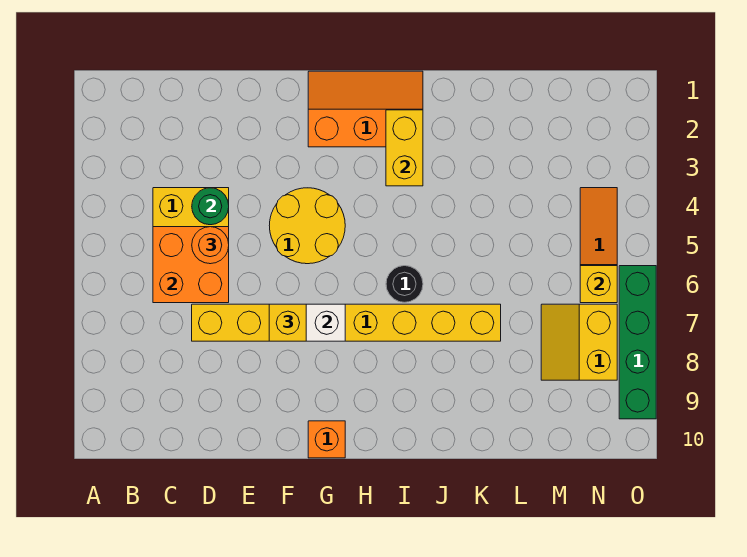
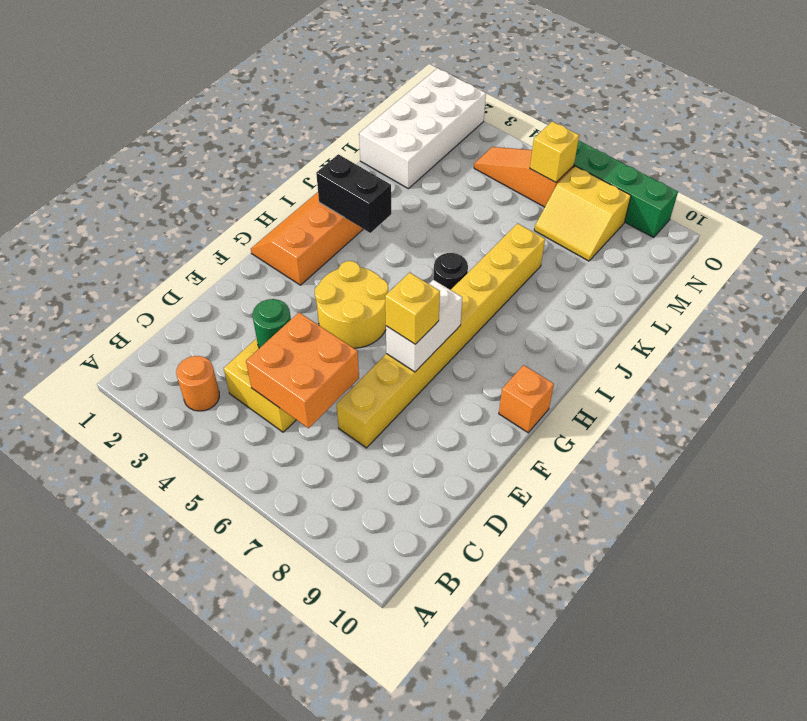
orange round brick D5 level 3 -> orange round brick B3 level 1
yellow brick I2:I3 level 2 -> black brick I2:I3 level 2
none -> white brick L1:O2 level 1

